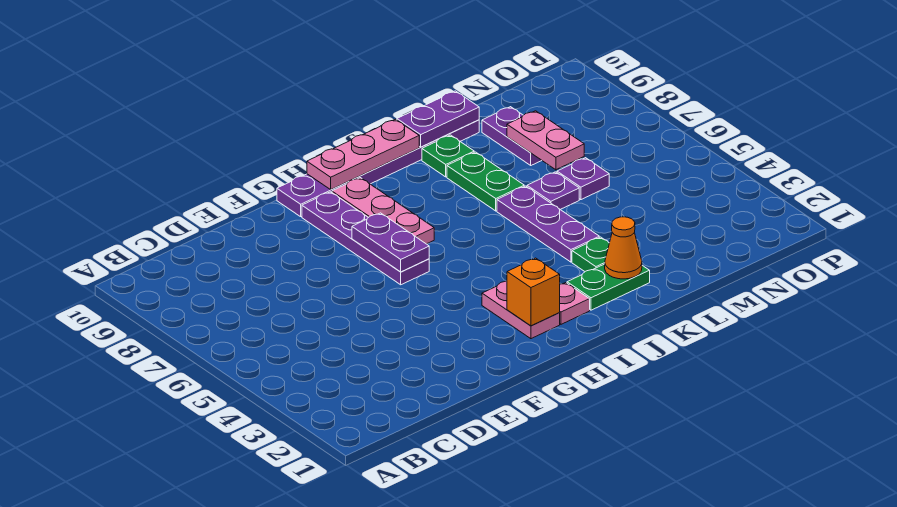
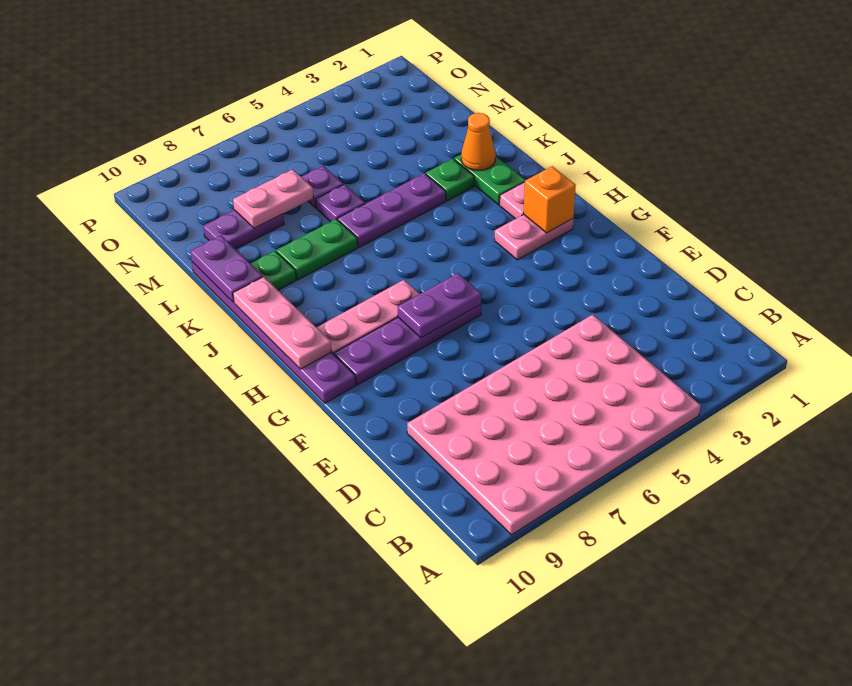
none -> pink plate A4:D9 level 1

